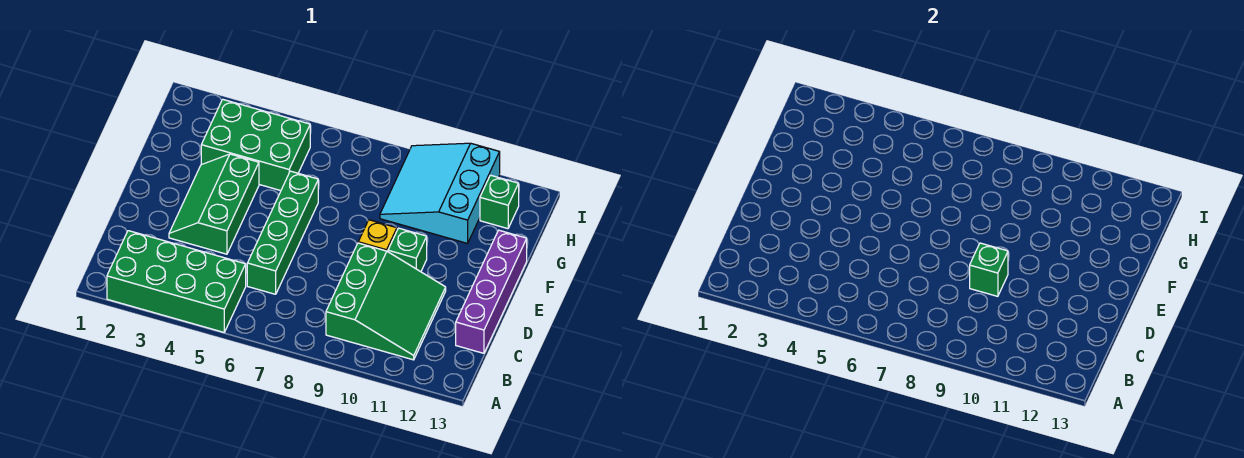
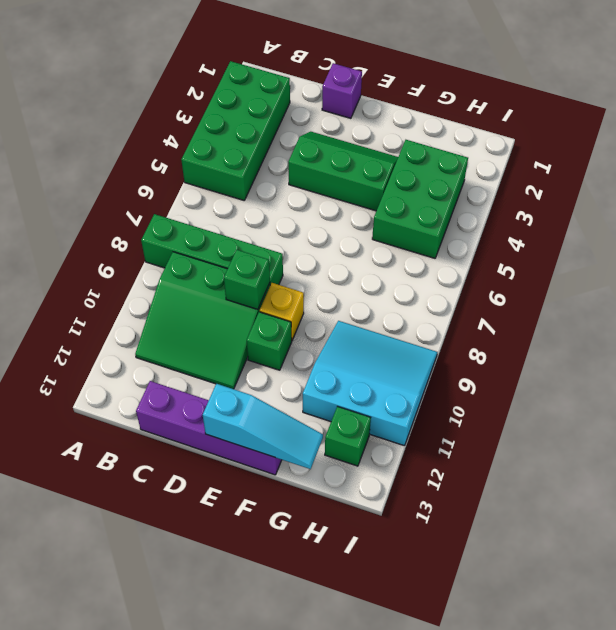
green brick C6:F6 level 1 -> green brick A8:D8 level 1
none -> purple brick D1 level 1
none -> cyan slope E13:G13 level 2 top E

